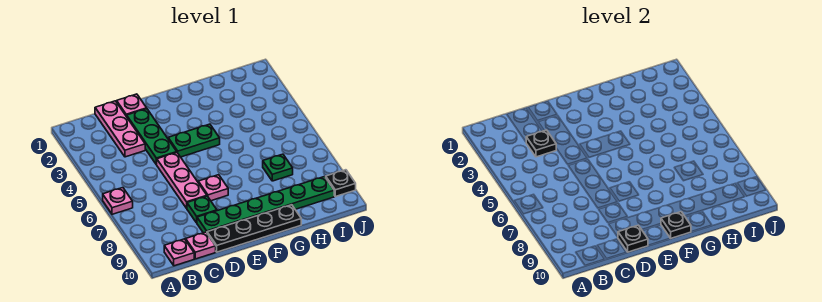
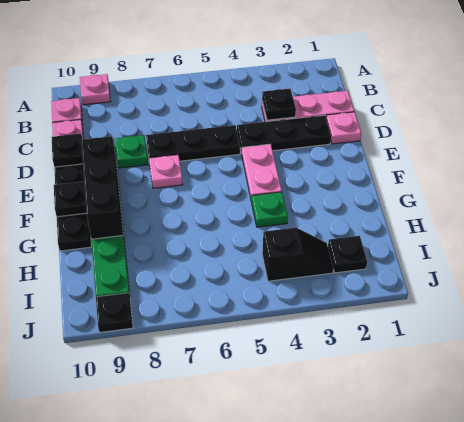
pink plate A6 level 1 -> pink plate A9 level 1
green plate D2:D4 level 1 -> black plate D2:D4 level 1
pink plate D5:D7 level 1 -> black plate D5:D7 level 1
green plate E4:F4 level 1 -> pink plate E4:F4 level 1
none -> black brick E9:G9 level 2
green plate H7 level 1 -> green plate G4 level 1
none -> black plate I2 level 1
none -> black slope I3:I4 level 1 top 4

